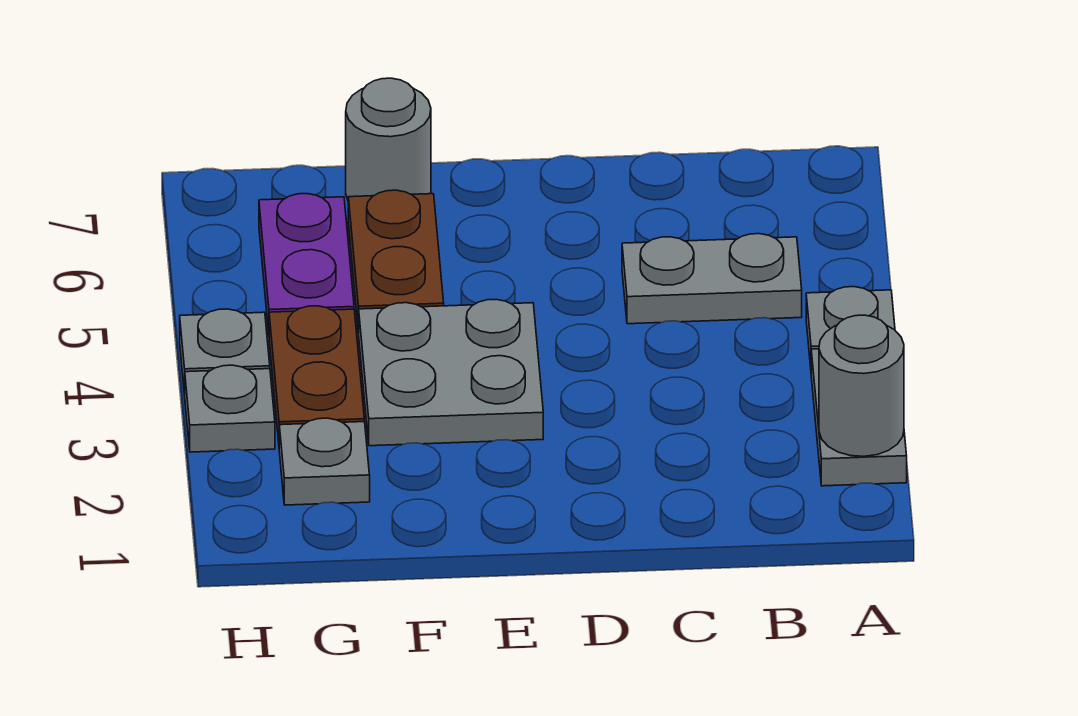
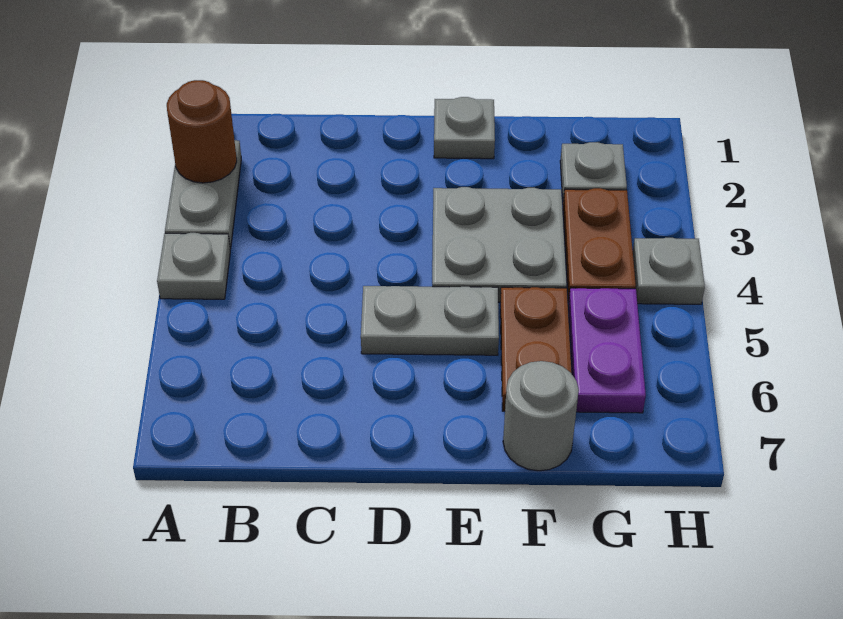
grey round brick A2 level 2 -> brown round brick A2 level 2
grey plate B5:C5 level 1 -> grey plate D5:E5 level 1
grey plate H3 level 1 -> grey plate E1 level 1

